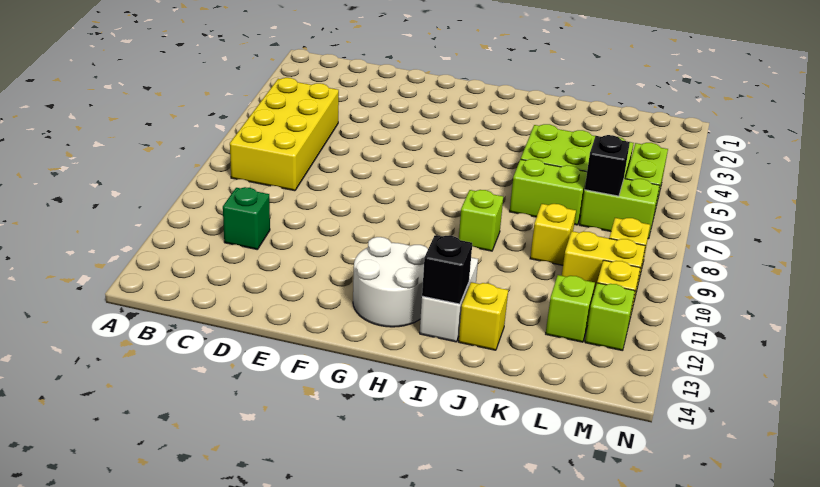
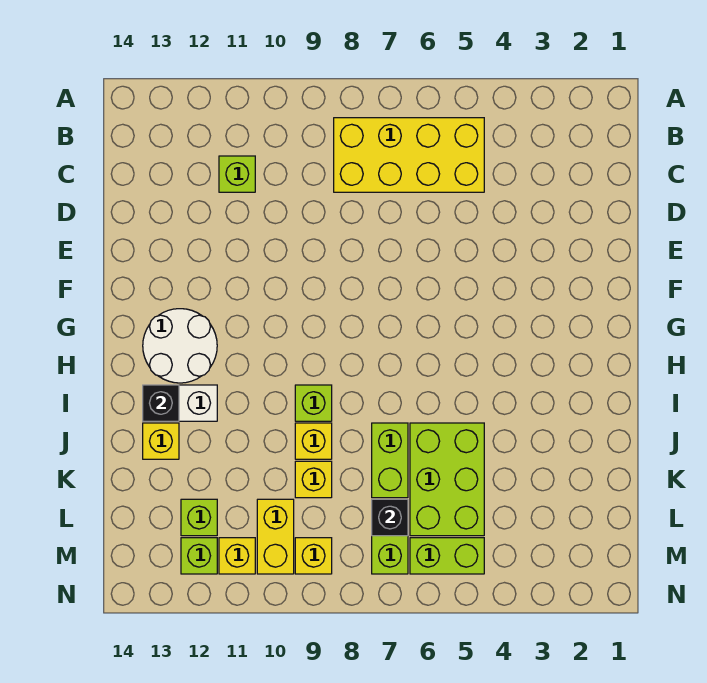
green brick C11 level 1 -> lime brick C11 level 1
none -> yellow brick J9 level 1

